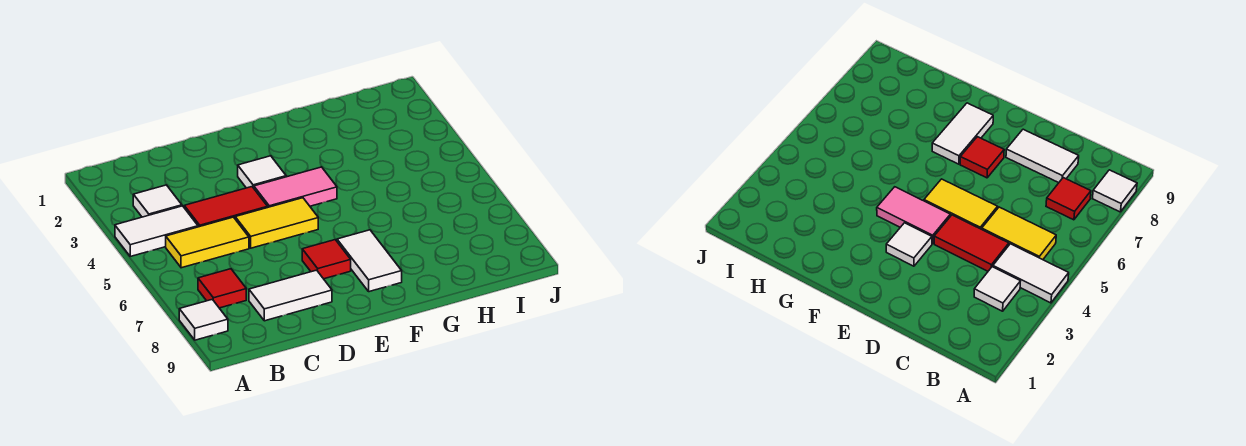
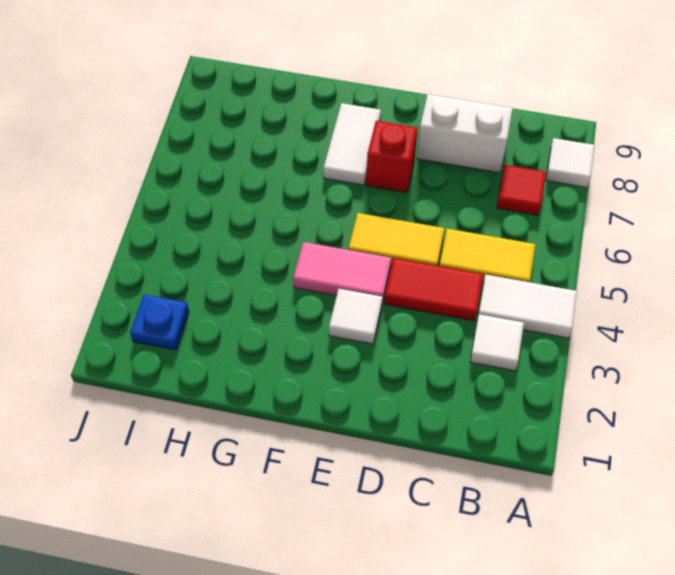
white tile C8:D8 level 1 -> white brick C8:D8 level 1
red tile E7 level 1 -> red brick E7 level 1
none -> blue plate I2 level 1

